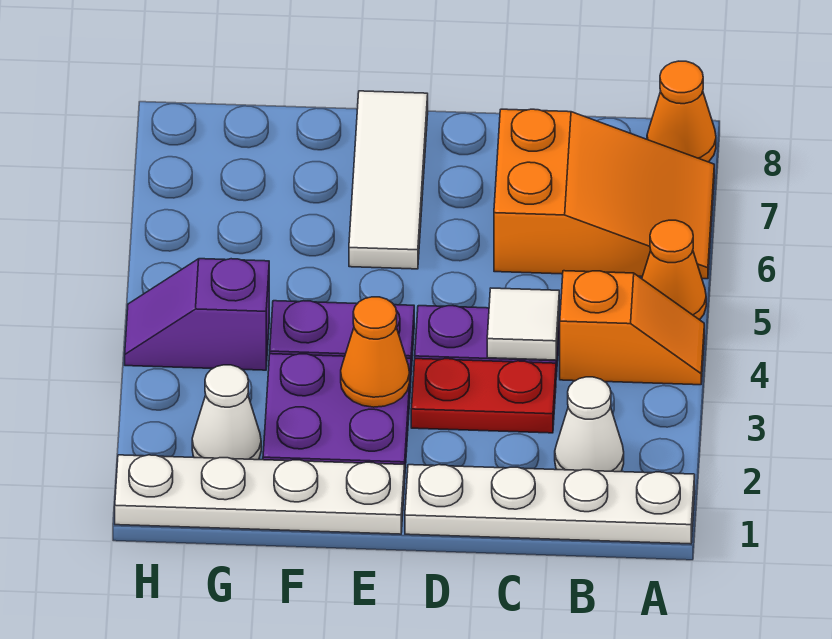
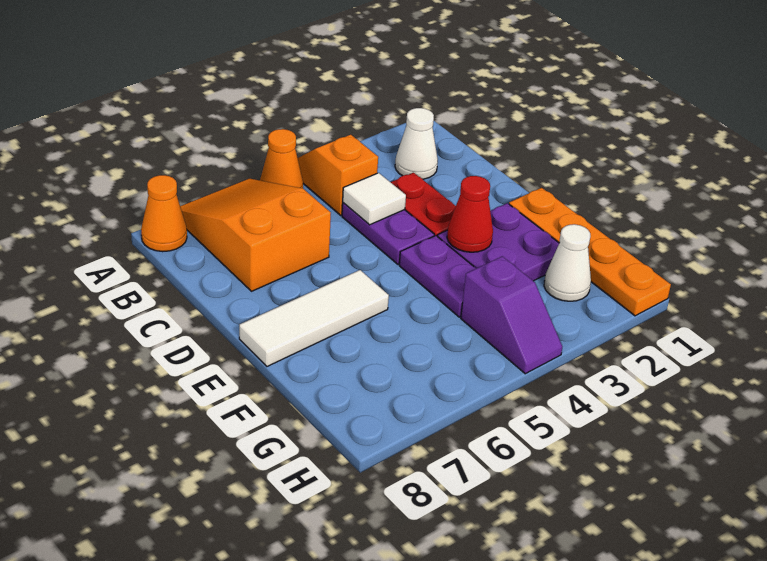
white plate A1:D1 level 1 -> none
white plate E1:H1 level 1 -> orange plate E1:H1 level 1
orange cone E3 level 2 -> red cone E3 level 2

